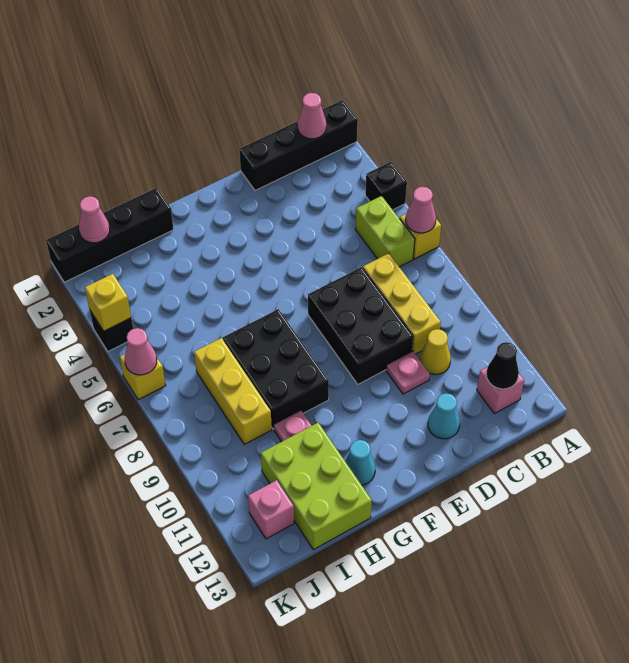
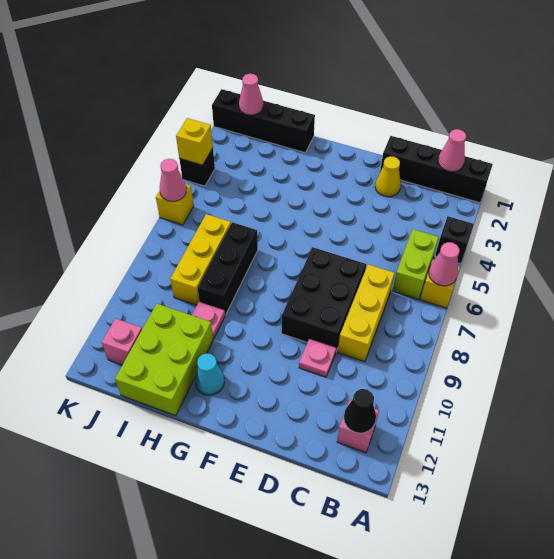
yellow cone C10 level 1 -> yellow cone D2 level 1
cyan cone D12 level 1 -> none
black brick G7:H9 level 1 -> black brick H7:H9 level 1

